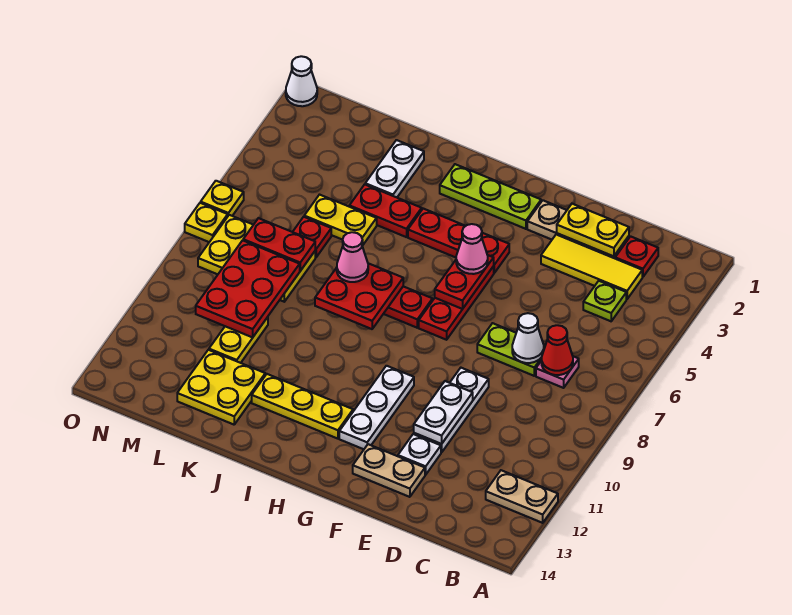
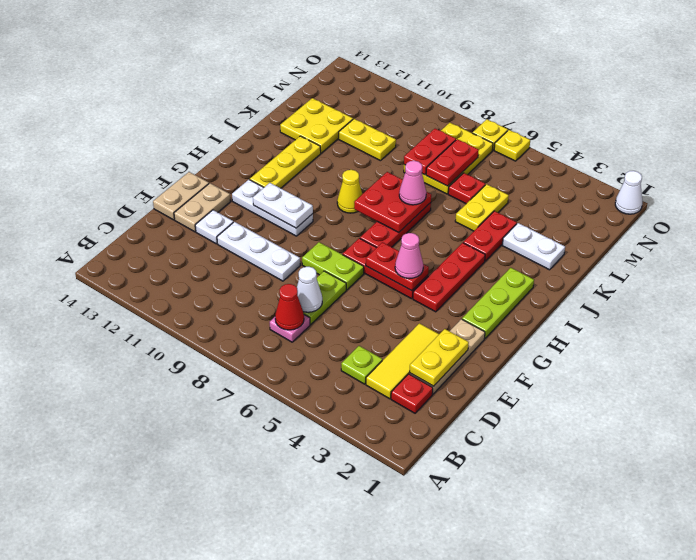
tan plate A12:B12 level 1 -> tan plate E14:F14 level 1
white plate E10:E11 level 2 -> white plate G10:G11 level 2
none -> lime plate F7:F8 level 1
none -> yellow cone I9 level 1
red plate L8:M10 level 2 -> red plate L8:M8 level 2

